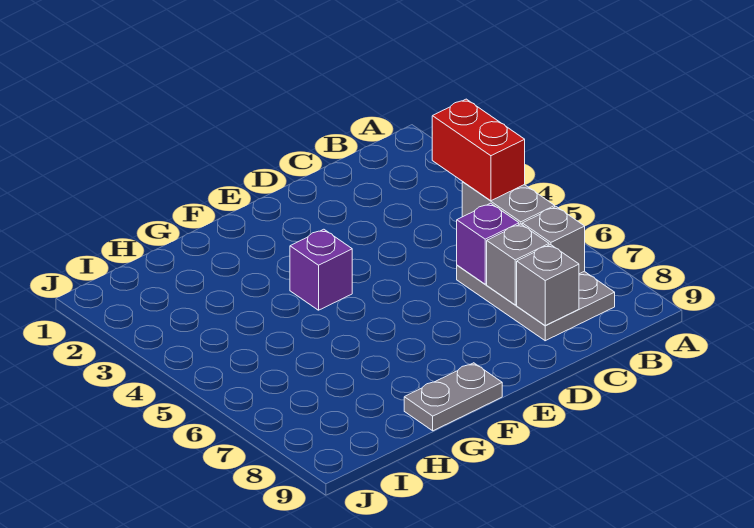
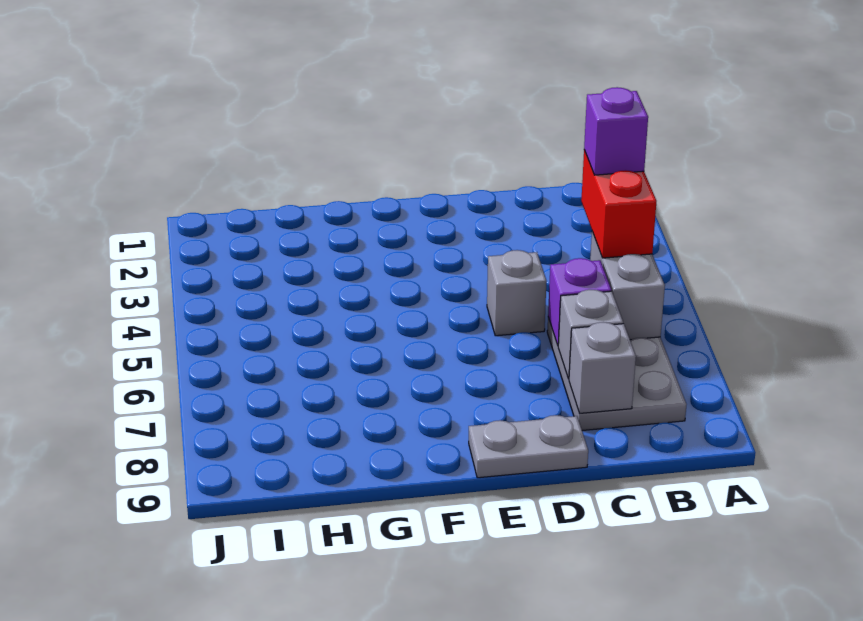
grey brick B7 level 2 -> grey brick D5 level 1
purple brick F4 level 1 -> purple brick B4 level 4
grey plate F9:G9 level 1 -> grey plate D9:E9 level 1

